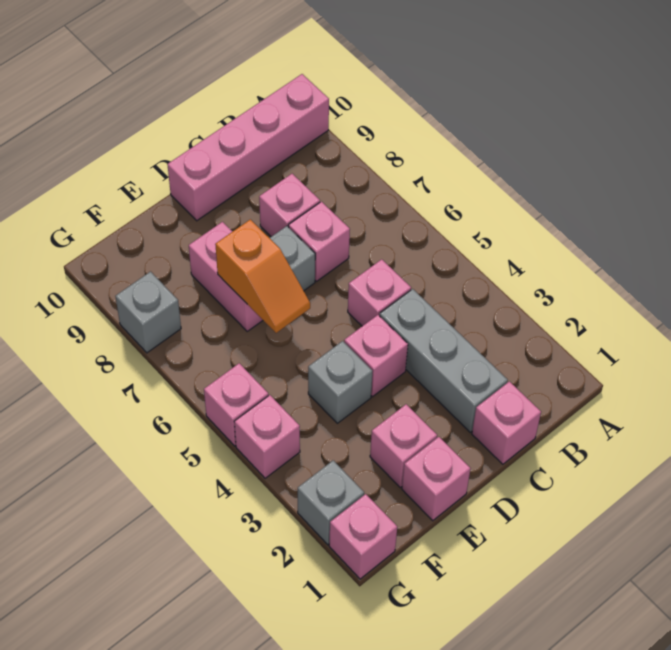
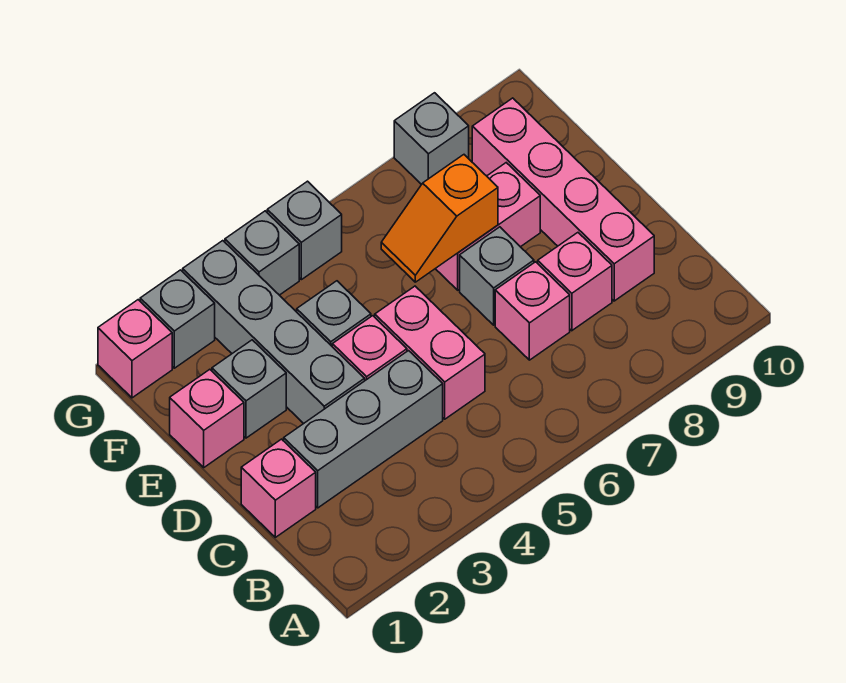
pink brick A10:D10 level 1 -> pink brick C9:F9 level 1
pink brick C5 level 1 -> pink brick C5:D5 level 1
none -> grey brick D3:G3 level 1
pink brick E2 level 1 -> grey brick E2 level 1
pink brick G4 level 1 -> grey brick G4 level 1
pink brick G5 level 1 -> grey brick G5 level 1

